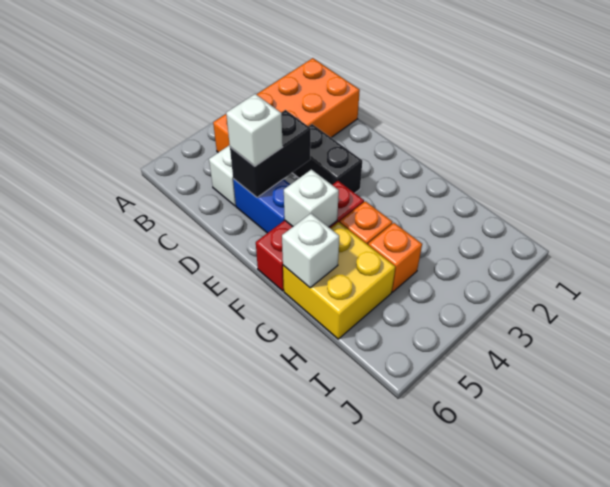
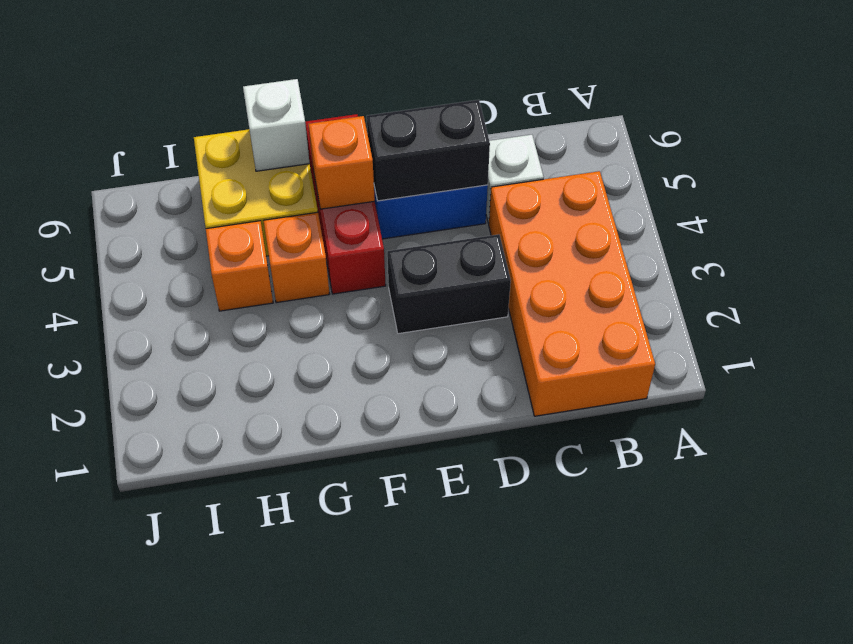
black brick D4:D5 level 2 -> black brick D5:E5 level 2
white brick D5 level 3 -> none
white brick F5 level 2 -> orange brick F5 level 2

